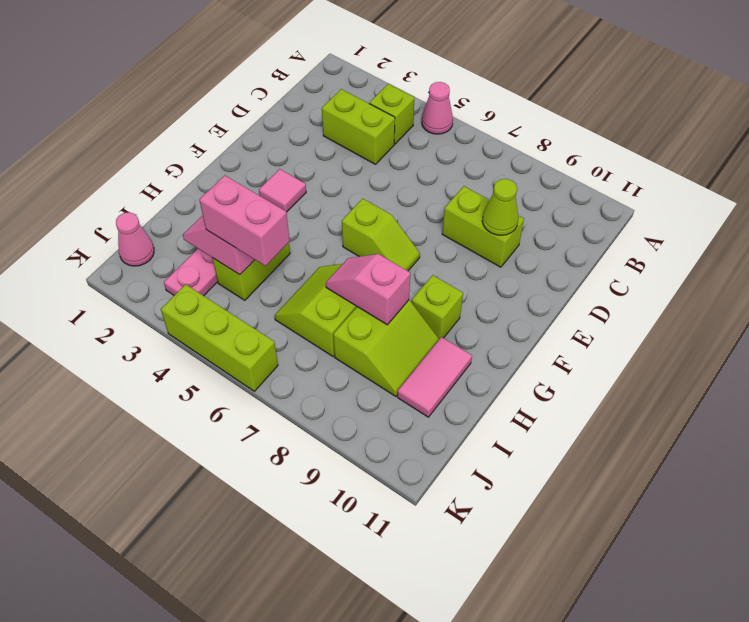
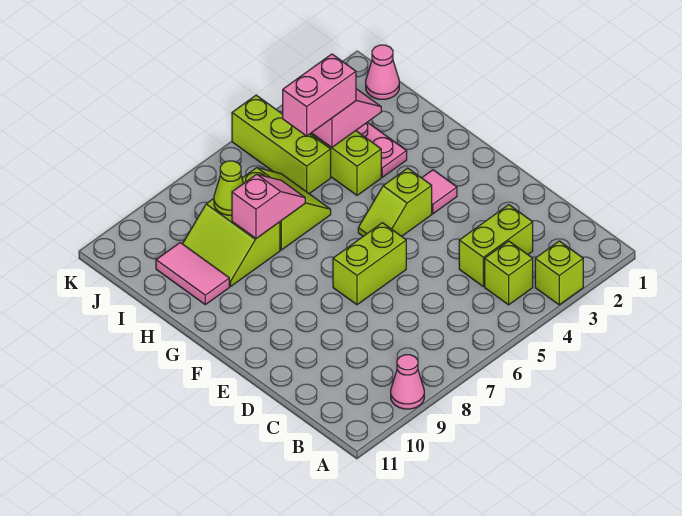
pink cone A5 level 1 -> pink cone A9 level 1
lime brick D8:D9 level 1 -> lime brick E6:E7 level 1
lime cone D9 level 2 -> lime cone I8 level 2
lime slope F6:F7 level 1 top 6 -> lime slope F4:F5 level 1 top 4
lime brick G9 level 1 -> lime brick A3 level 1
lime brick K4:K6 level 1 -> lime brick I5:K5 level 1

